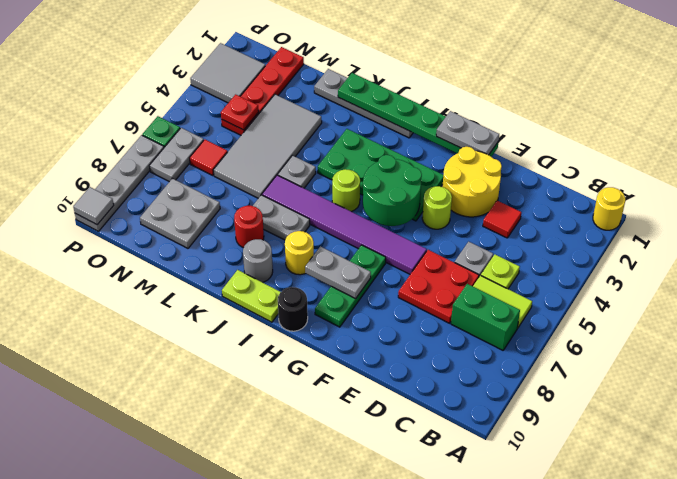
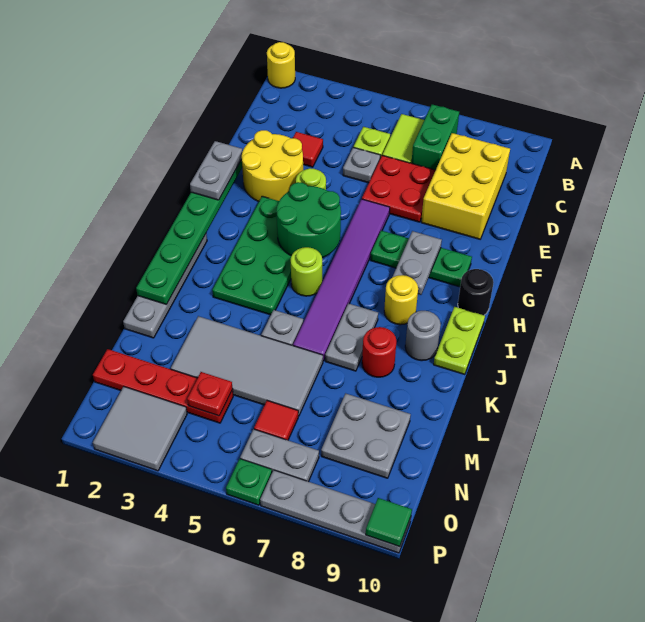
none -> yellow brick C8:E9 level 1
grey tile P10 level 2 -> green tile P10 level 2

